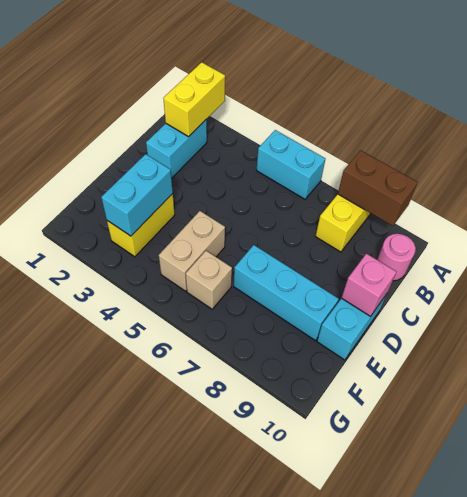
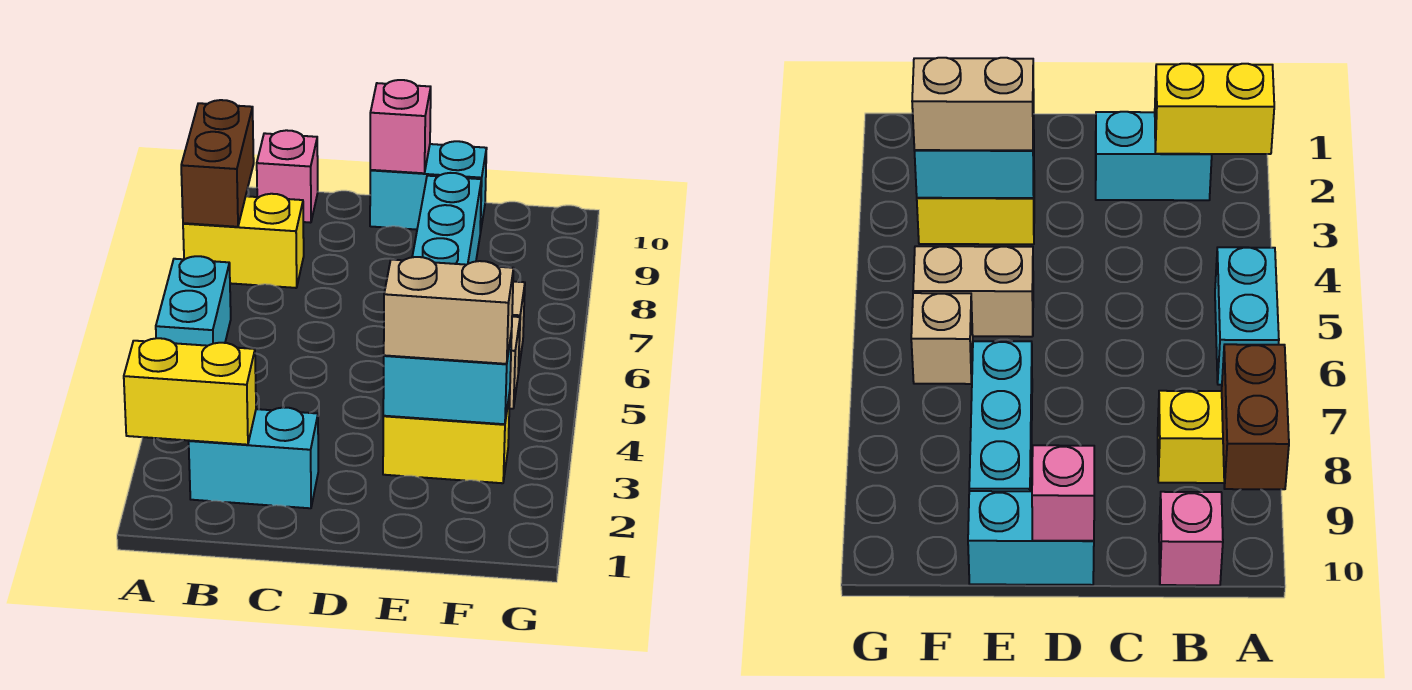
pink round brick B10 level 1 -> pink brick B10 level 1
none -> tan brick E3:F3 level 3

